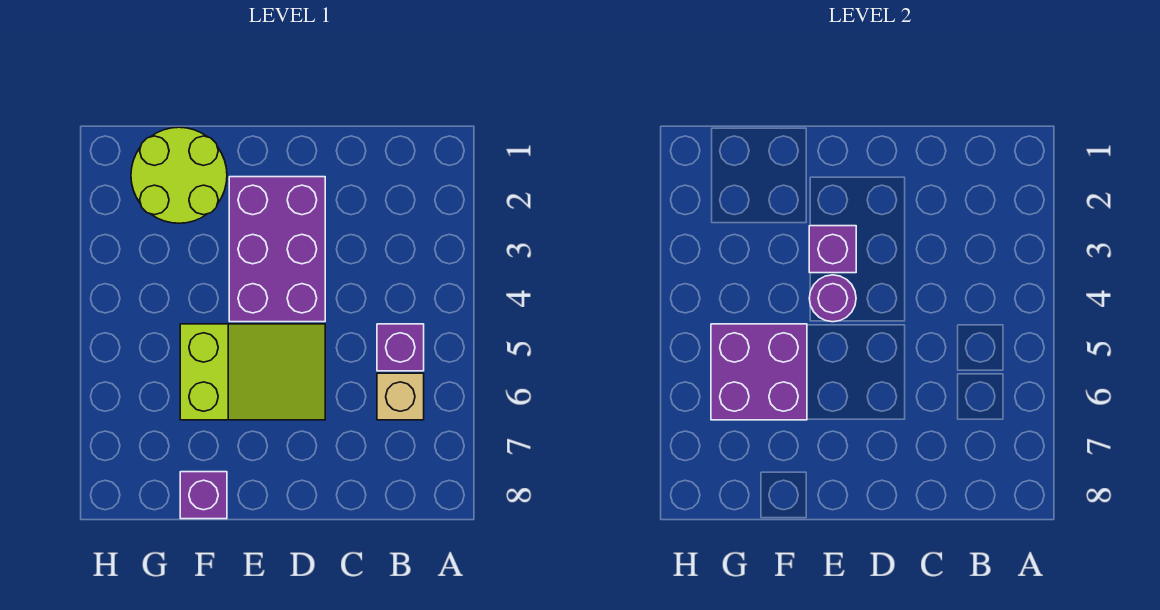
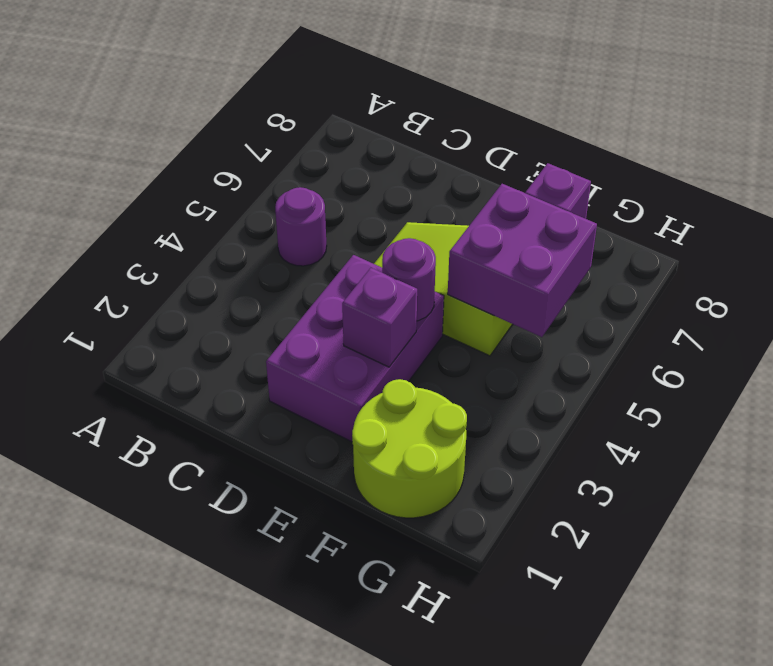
purple brick B5 level 1 -> purple round brick B5 level 1
tan brick B6 level 1 -> none

